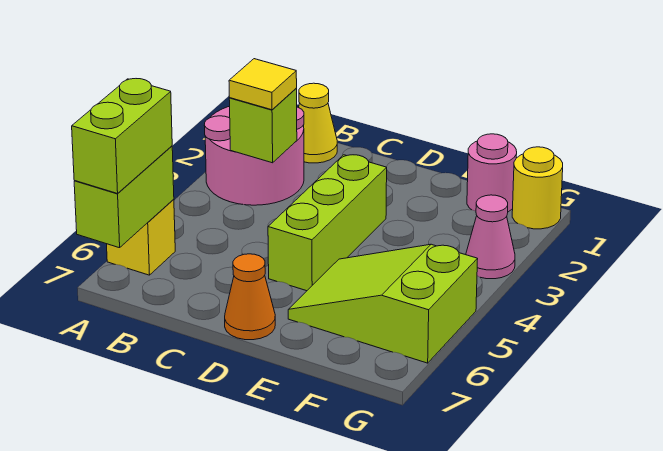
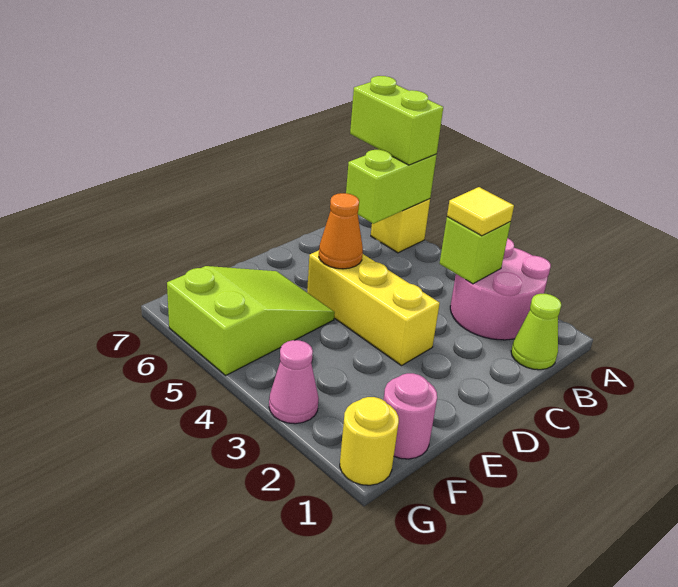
lime brick A6:A7 level 2 -> lime brick A6:B6 level 2
yellow cone B1 level 1 -> lime cone B1 level 1
lime brick D3:D5 level 1 -> yellow brick D3:D5 level 1
orange cone D7 level 1 -> orange cone D5 level 2

